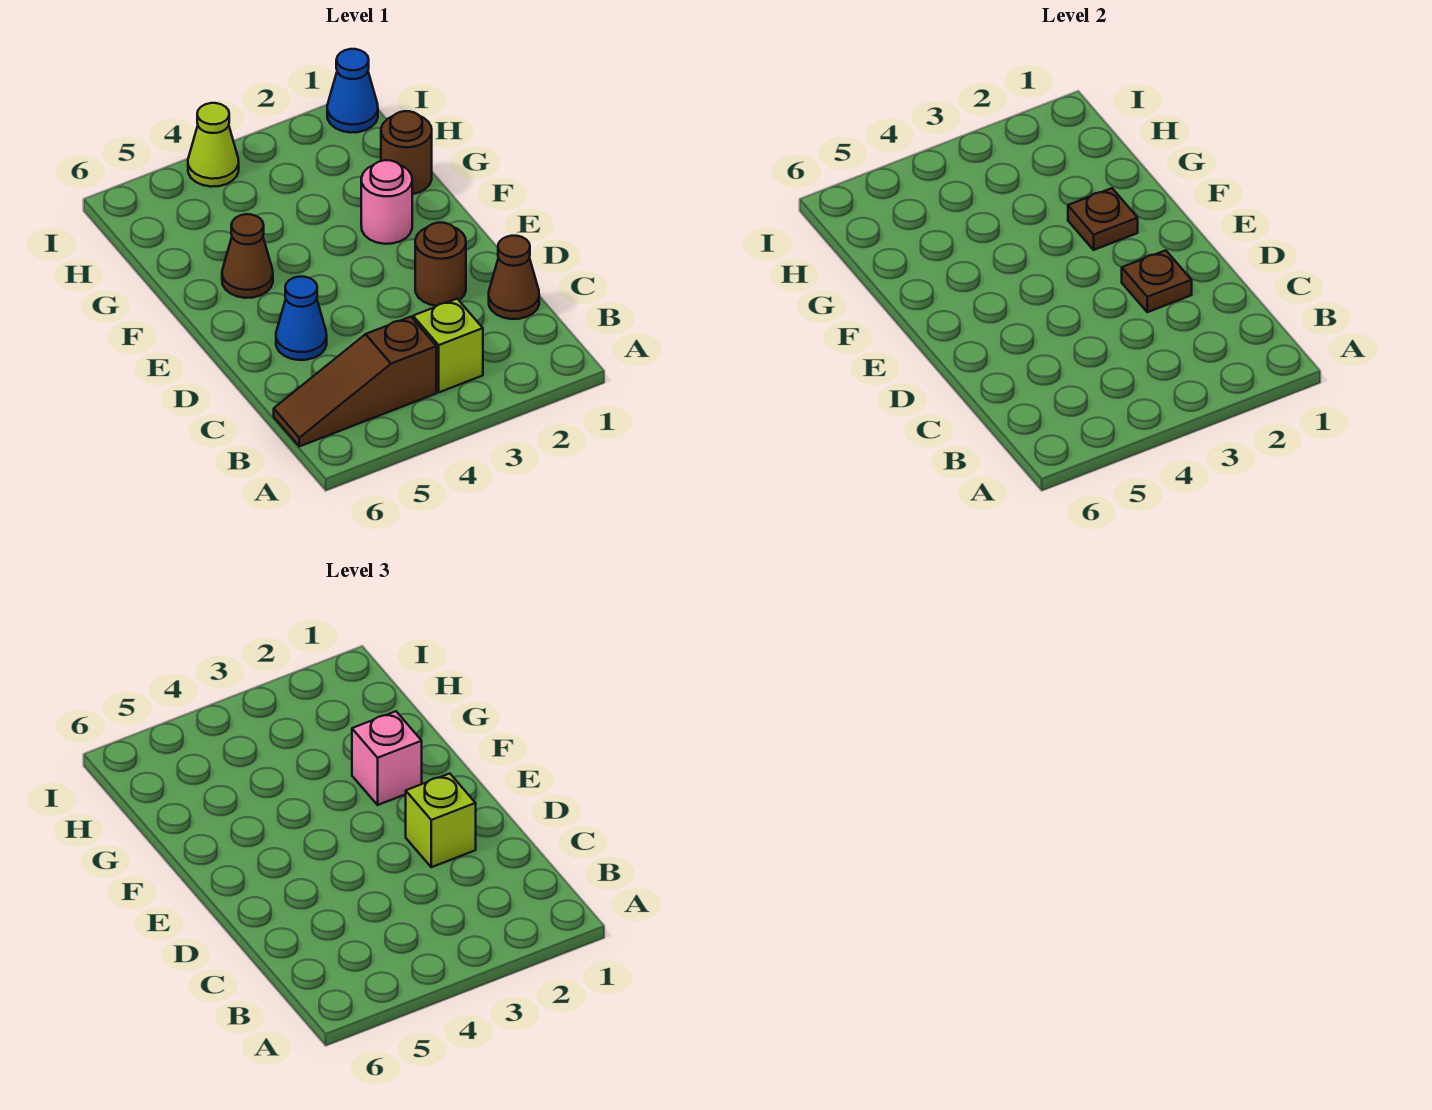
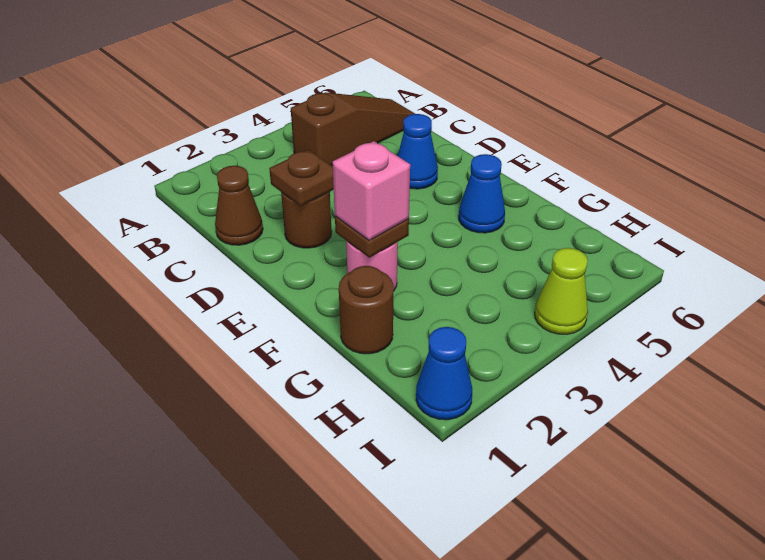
lime brick B3 level 1 -> none
lime brick D2 level 3 -> none
brown cone F5 level 1 -> blue cone F5 level 1

